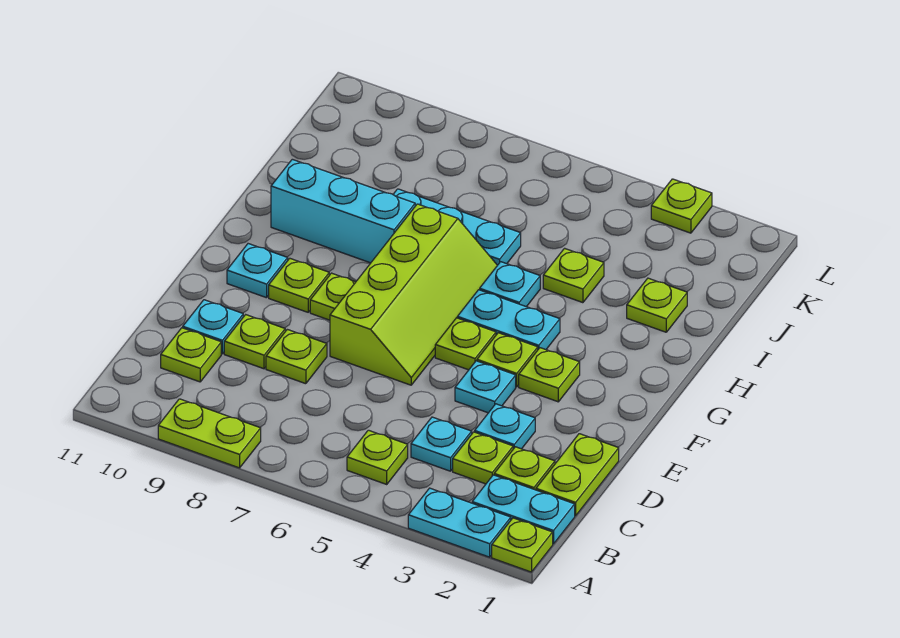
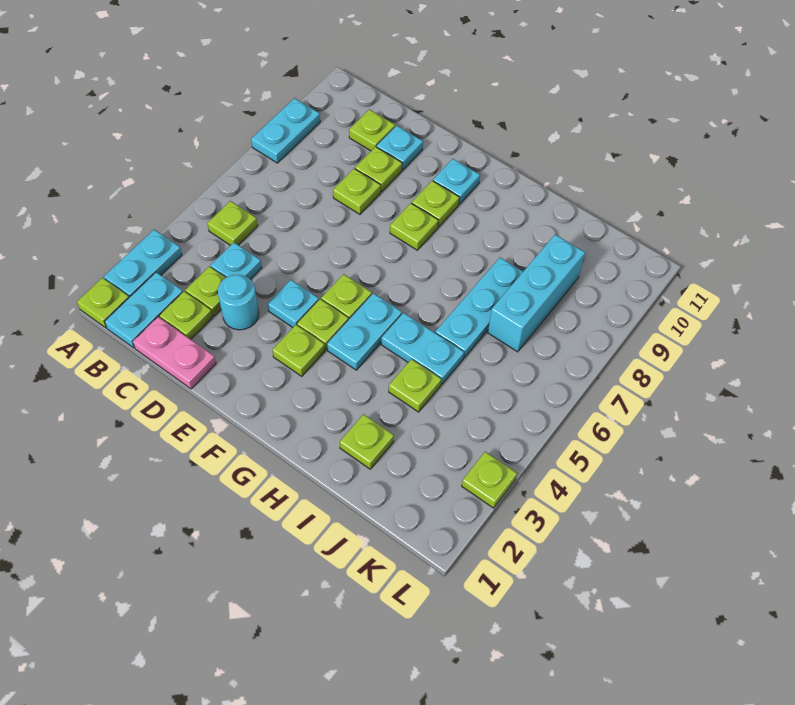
lime plate A8:A9 level 1 -> cyan plate A8:A9 level 1
lime plate C1:D1 level 1 -> pink plate C1:D1 level 1
cyan plate D3 level 1 -> cyan round brick D3 level 1
lime slope E6:H7 level 1 top 7 -> none
cyan plate H5 level 1 -> cyan plate H5:I5 level 1
cyan brick H8:H10 level 1 -> cyan brick J7:J9 level 1

